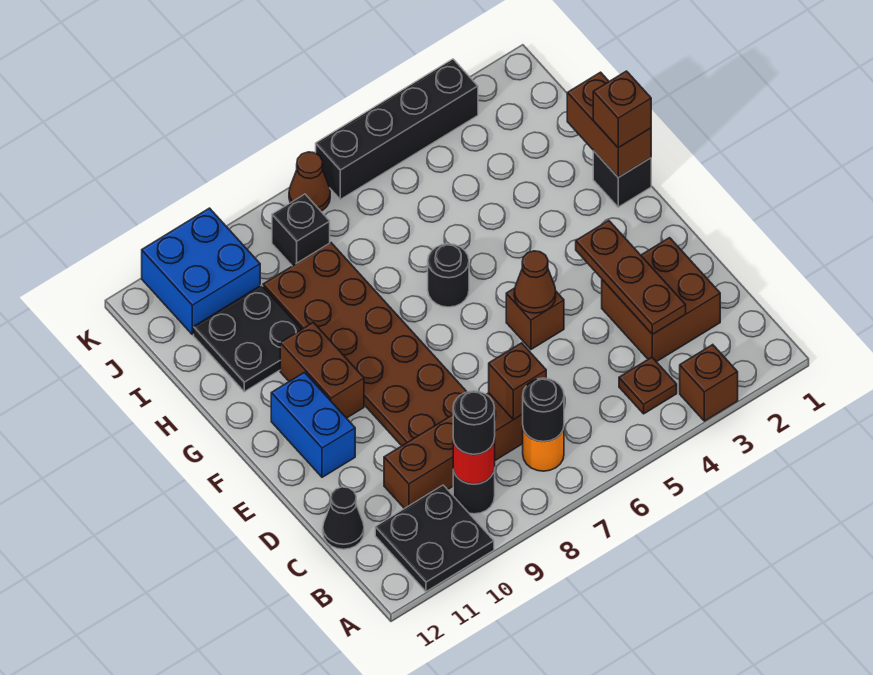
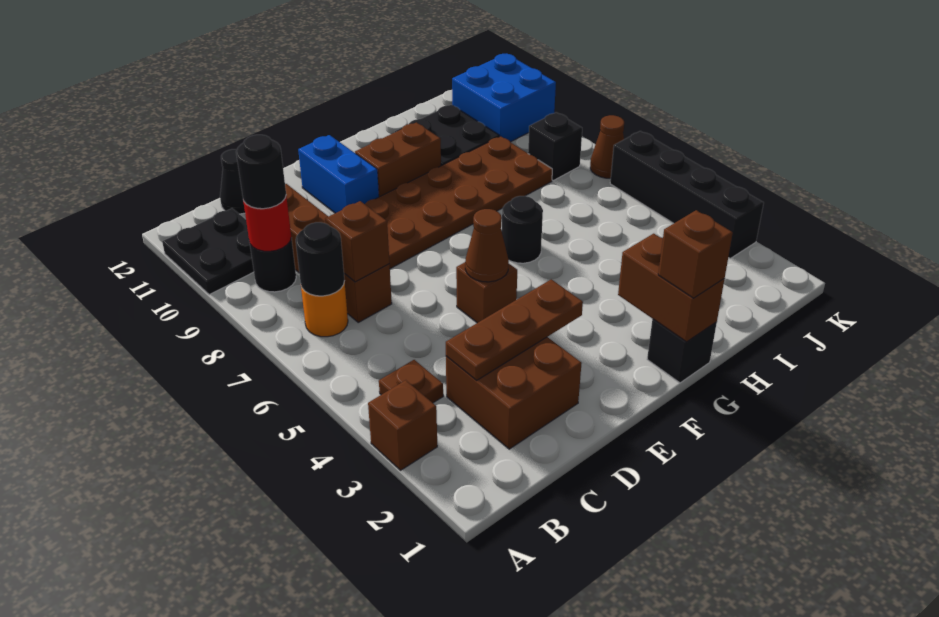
blue brick E11:F11 level 1 -> blue brick E10:E11 level 1
brown brick G1:H1 level 2 -> brown brick G1:G2 level 2

